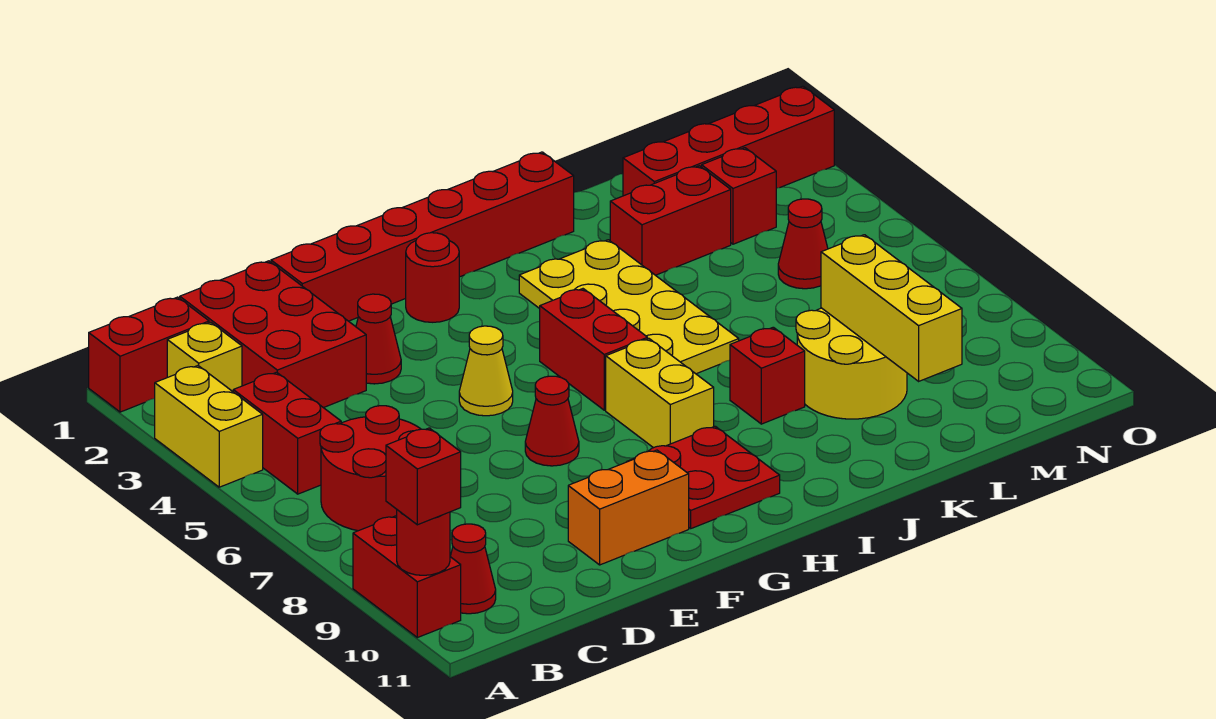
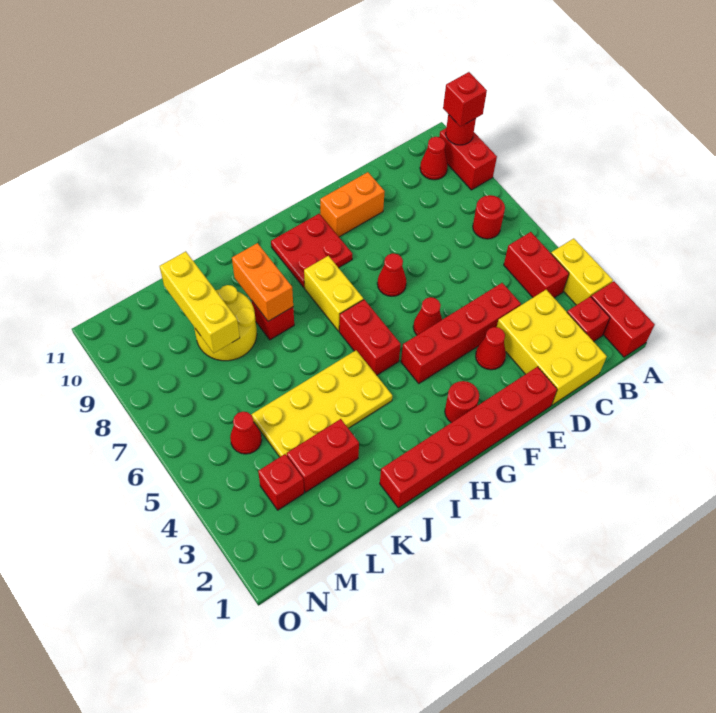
red brick A1:B1 level 1 -> red brick A1:A2 level 1
yellow brick B2 level 1 -> red brick B2 level 1
red round brick B6:C7 level 1 -> red round brick B7 level 1
red brick C1:D3 level 1 -> yellow brick C1:D3 level 1
yellow cone F5 level 1 -> red cone F5 level 1
yellow plate I3:J6 level 1 -> yellow plate I4:L5 level 1
none -> orange brick J8:J9 level 2
red brick L2:O2 level 1 -> red brick D4:G4 level 1

